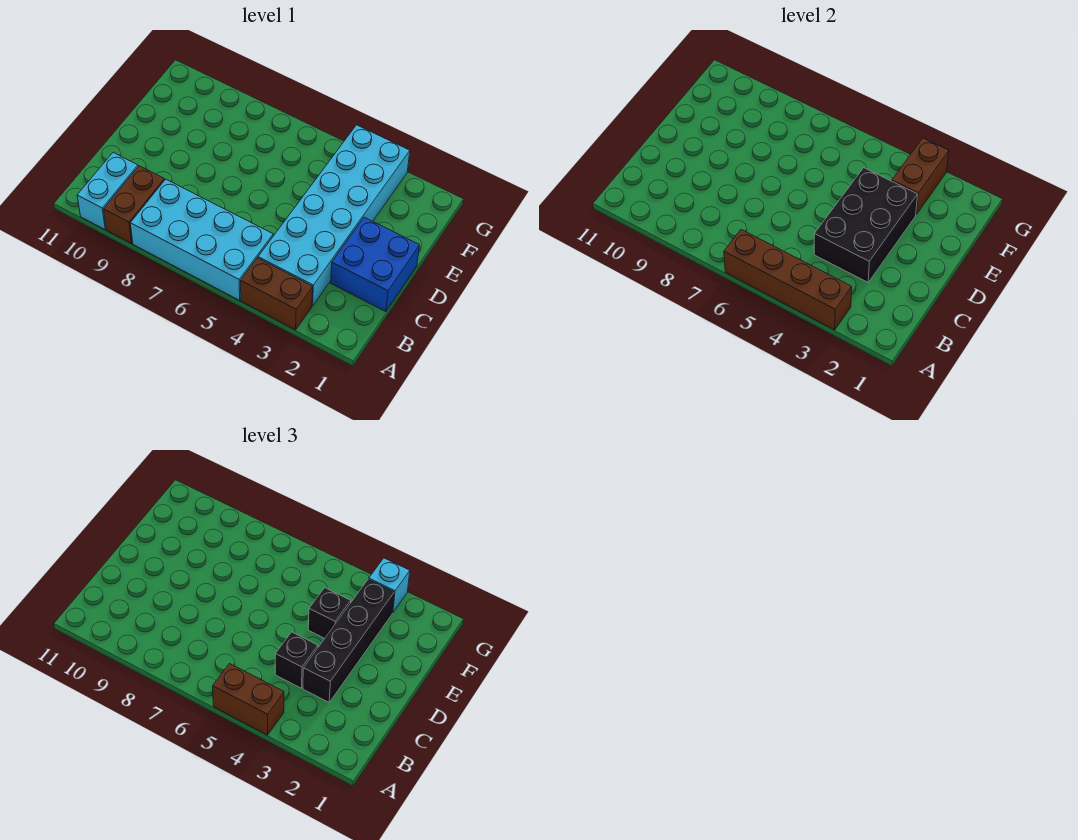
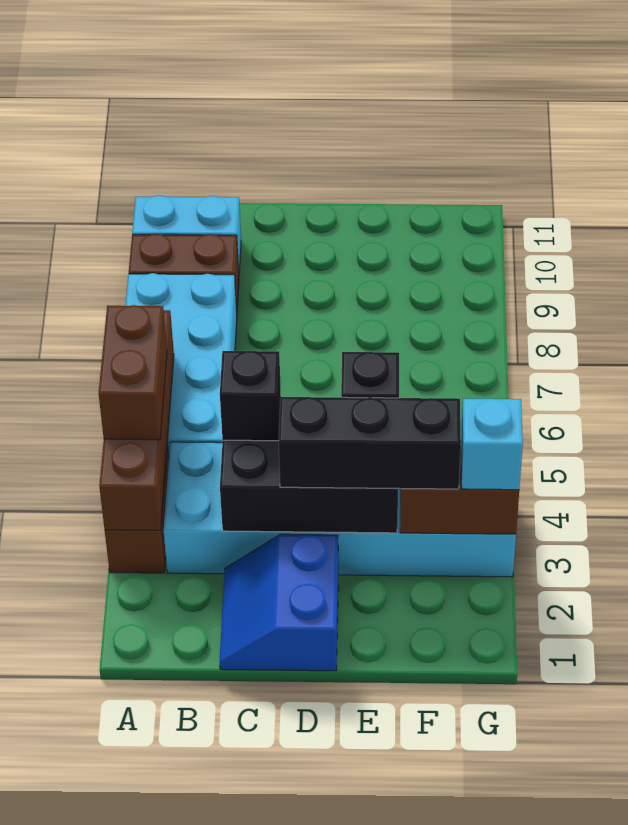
blue brick C1:D2 level 1 -> blue slope C1:D2 level 1 top D
black brick C3:F3 level 3 -> black brick D3:F3 level 3

